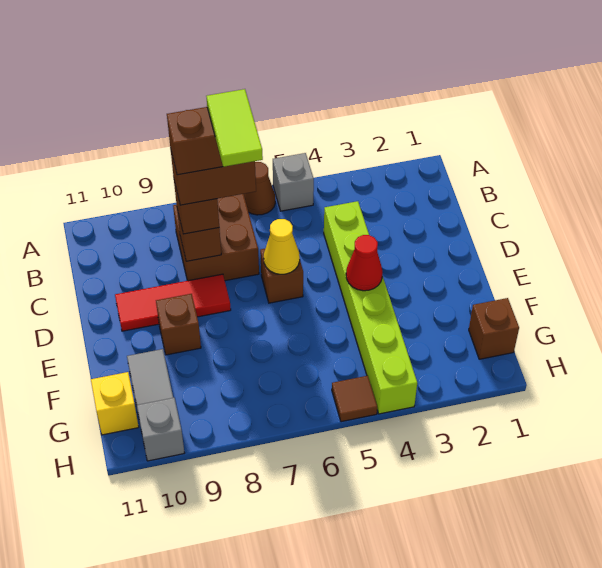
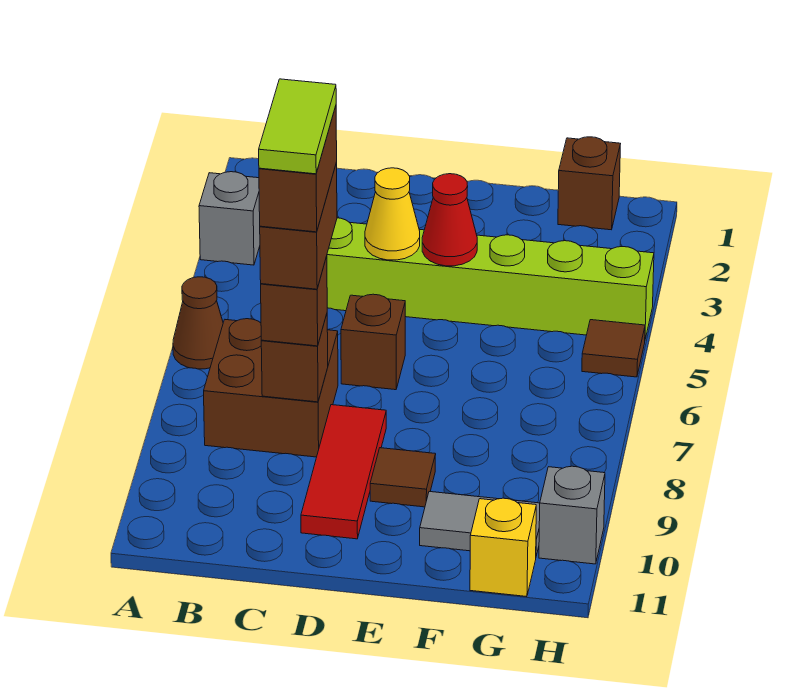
grey brick A5 level 1 -> grey brick A3 level 1
lime tile C7:D7 level 6 -> lime tile C7:C8 level 6
yellow cone D6 level 2 -> yellow cone D4 level 2
brown brick E9 level 1 -> brown tile E9 level 1

